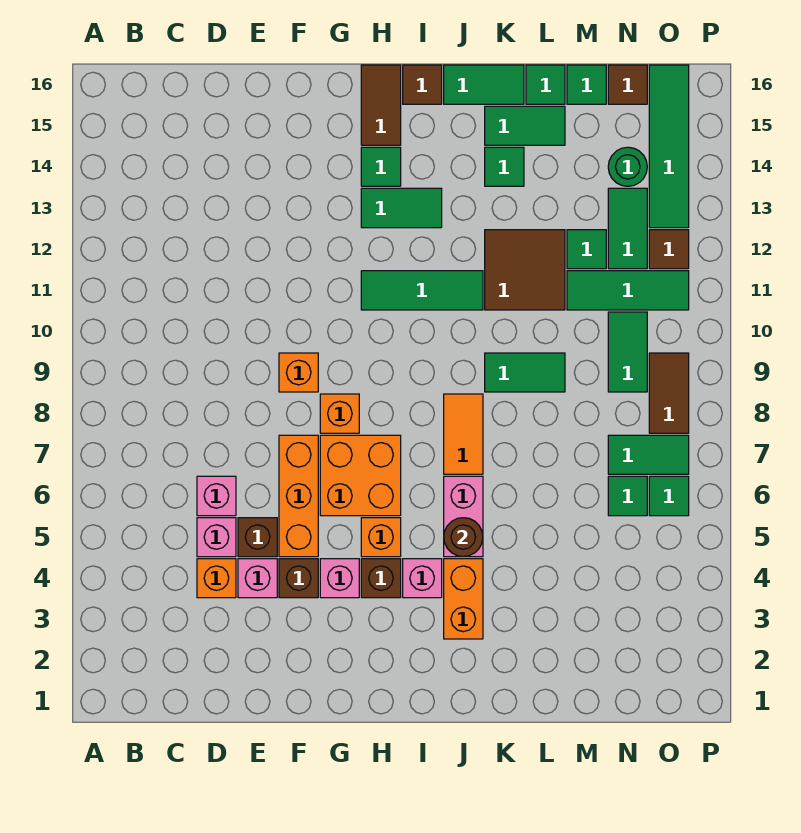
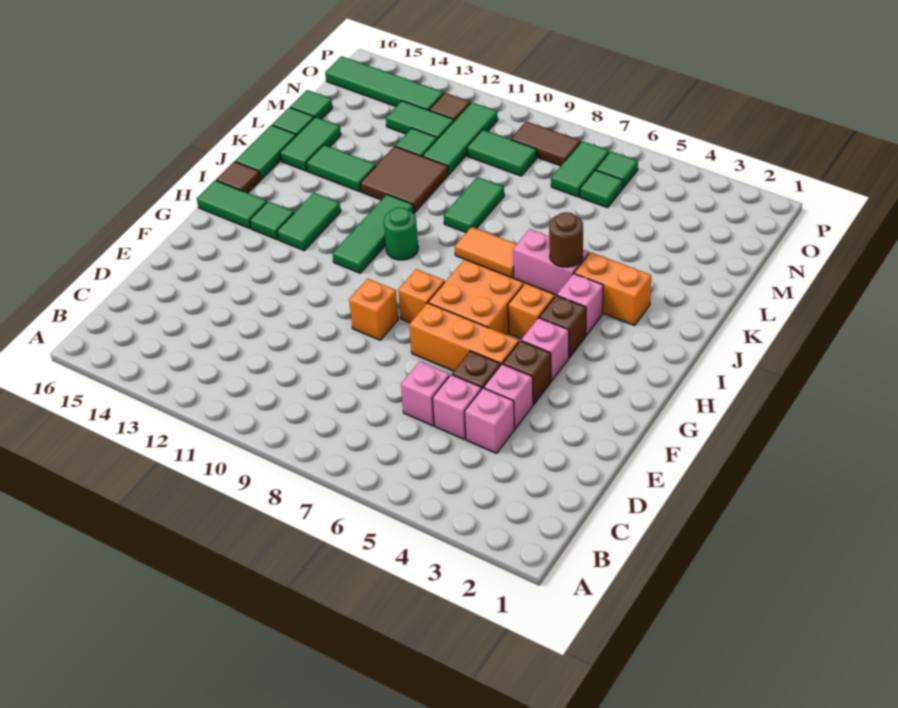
orange brick D4 level 1 -> pink brick D4 level 1
brown tile H15:H16 level 1 -> green tile H15:H16 level 1
green tile K14 level 1 -> green tile K13:K14 level 1
green round brick N14 level 1 -> green round brick I10 level 1
brown tile N16 level 1 -> none

